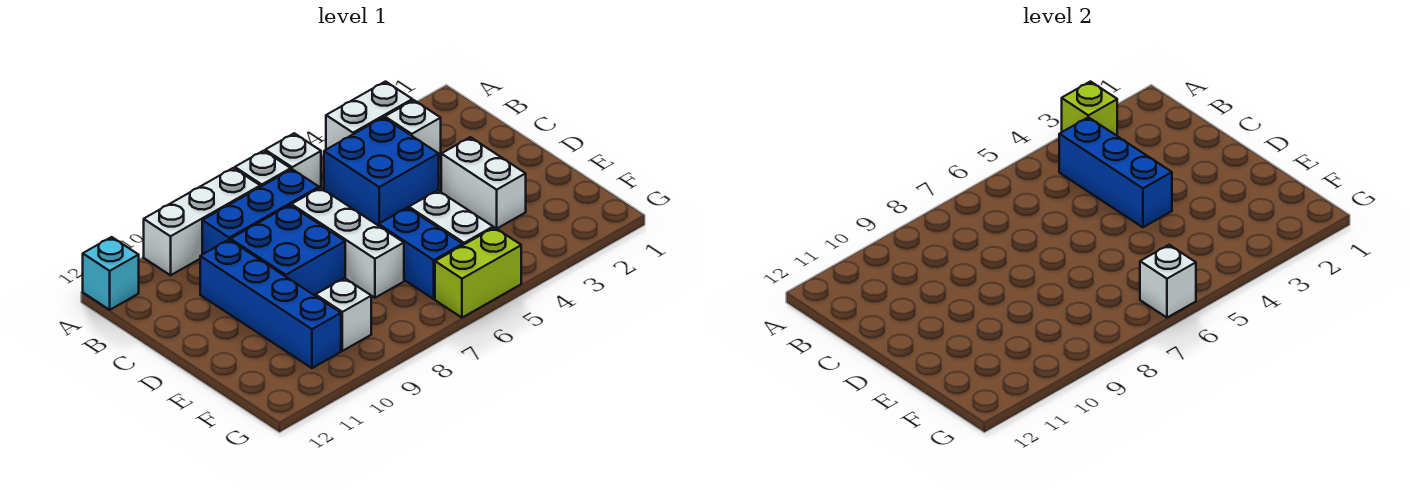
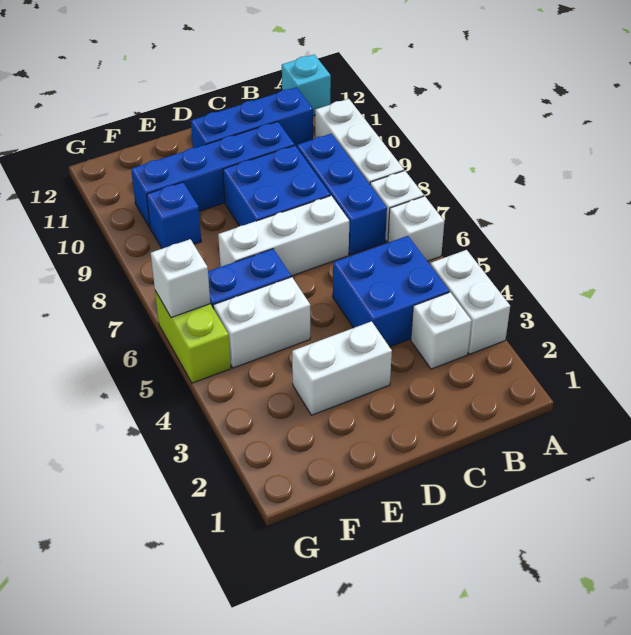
lime brick A3 level 2 -> none
blue brick B4:D4 level 2 -> blue brick B11:D11 level 1
white brick F9 level 1 -> blue brick F9 level 1

